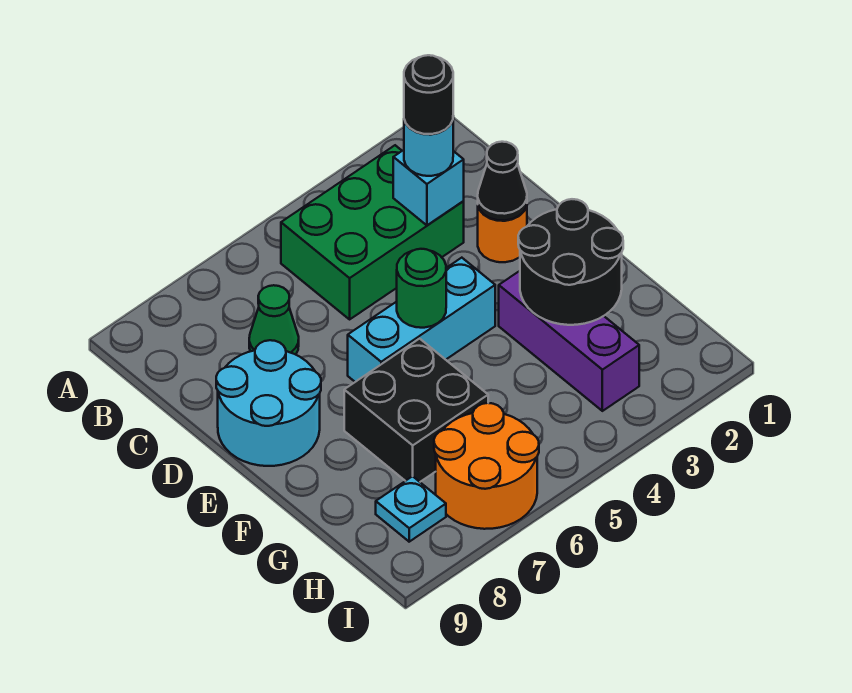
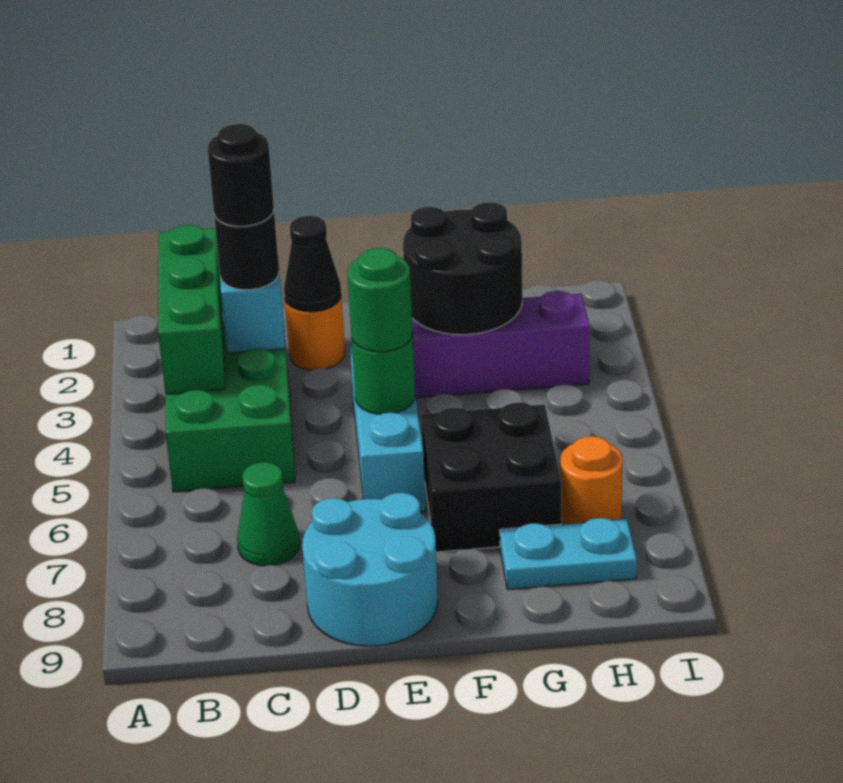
none -> green brick B2:B4 level 2
cyan round brick C3 level 3 -> black round brick C3 level 3
none -> green round brick E5 level 3
orange round brick H6:I7 level 1 -> orange round brick H7 level 1
cyan plate H8 level 1 -> cyan plate G8:H8 level 1

